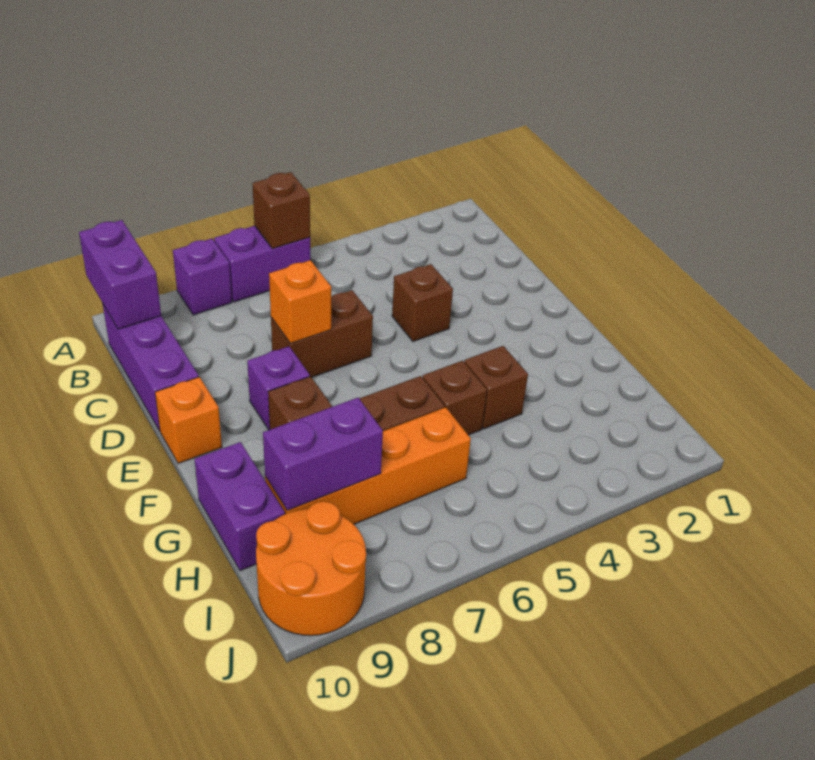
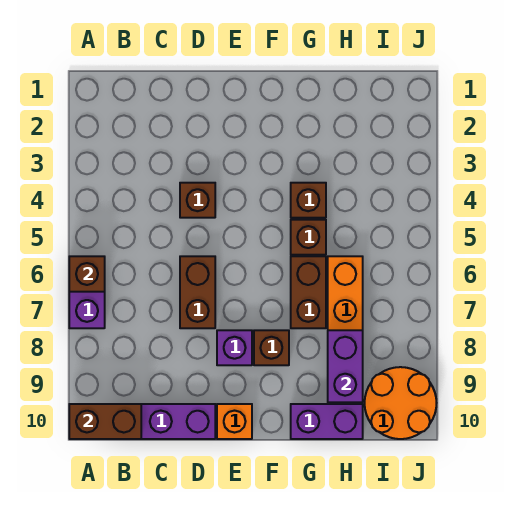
purple brick A8 level 1 -> none
purple brick A10:B10 level 2 -> brown brick A10:B10 level 2
orange brick D7 level 2 -> none

